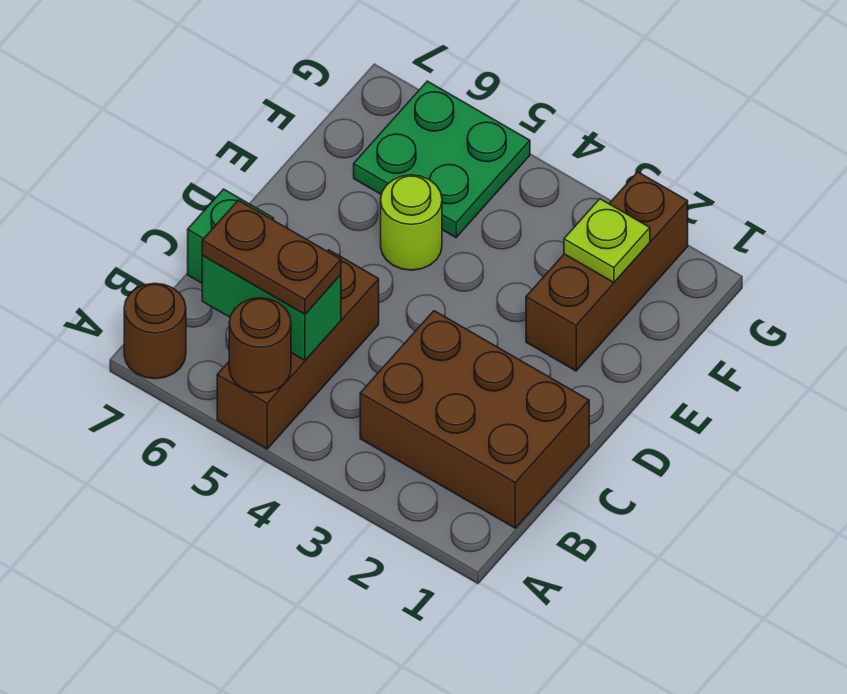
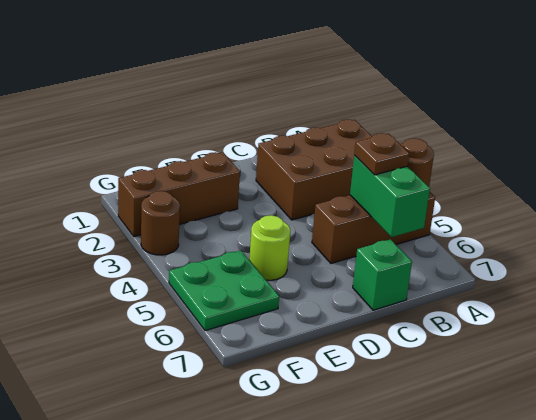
brown round brick A7 level 1 -> brown round brick G3 level 1
brown brick B1:C3 level 1 -> brown brick A2:C3 level 1
brown plate B5:B6 level 3 -> brown plate B5 level 3
lime plate F2 level 2 -> none

